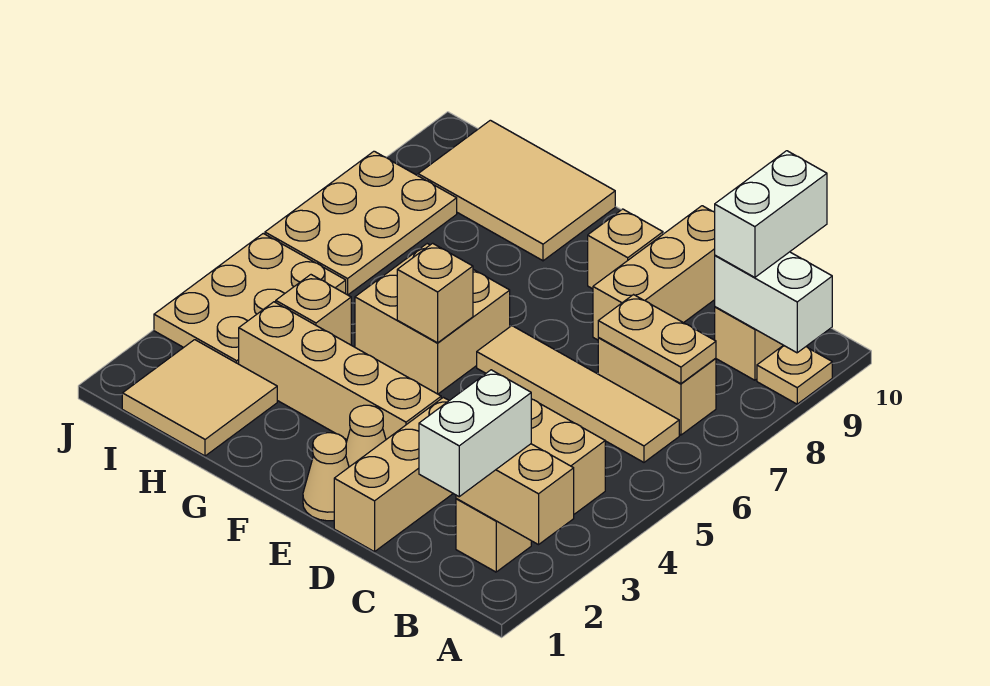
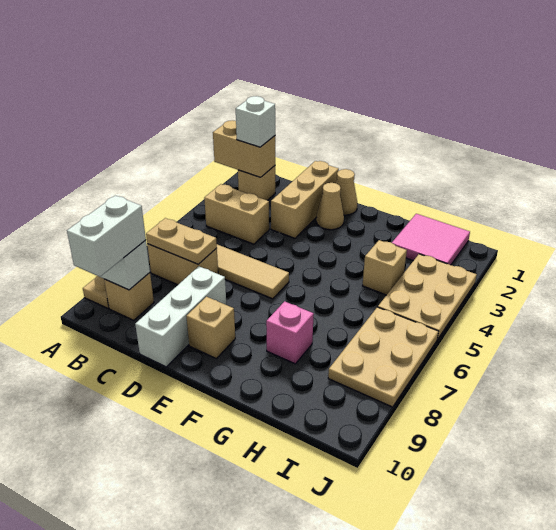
white brick B1:B2 level 3 -> white brick B2 level 3
tan brick D8:D10 level 1 -> white brick D8:D10 level 1
tan brick E3:H3 level 1 -> none
tan brick F5:G6 level 1 -> none
tan brick F5 level 2 -> none
none -> pink brick G8 level 1
tan tile G9:I10 level 1 -> none
tan tile H1:I2 level 1 -> pink tile H1:I2 level 1

